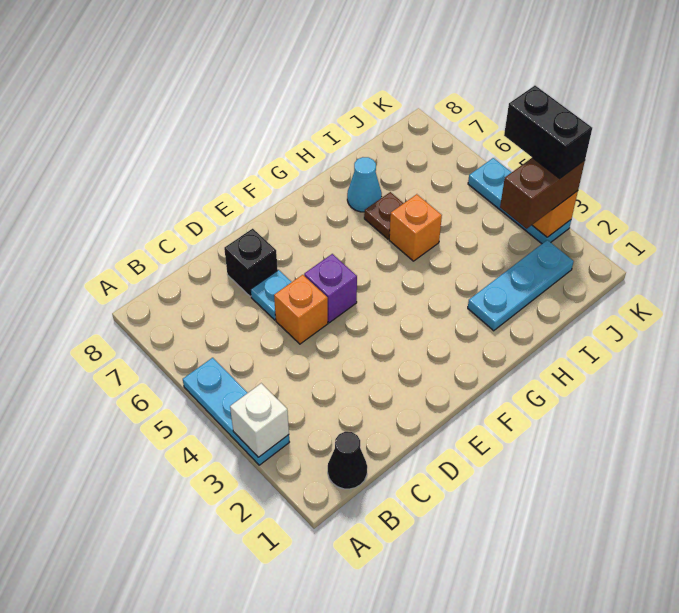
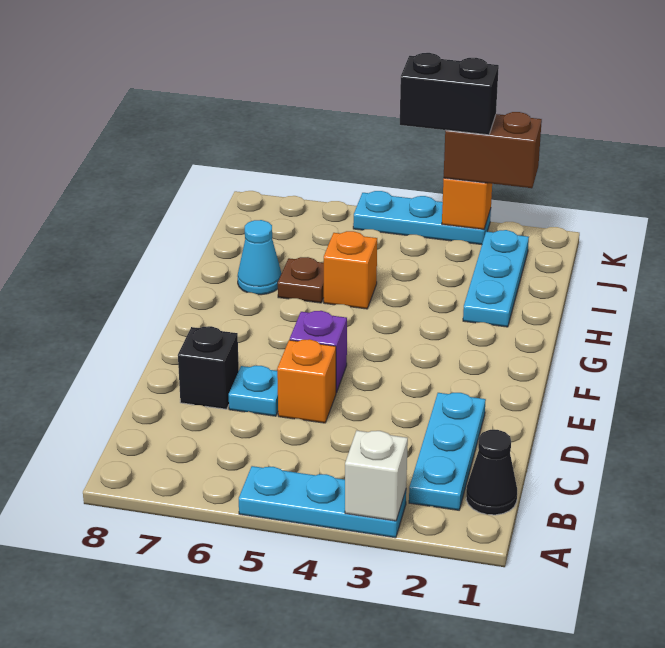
none -> cyan plate B2:D2 level 1
brown brick J3:K3 level 3 -> brown brick K2:K3 level 3

